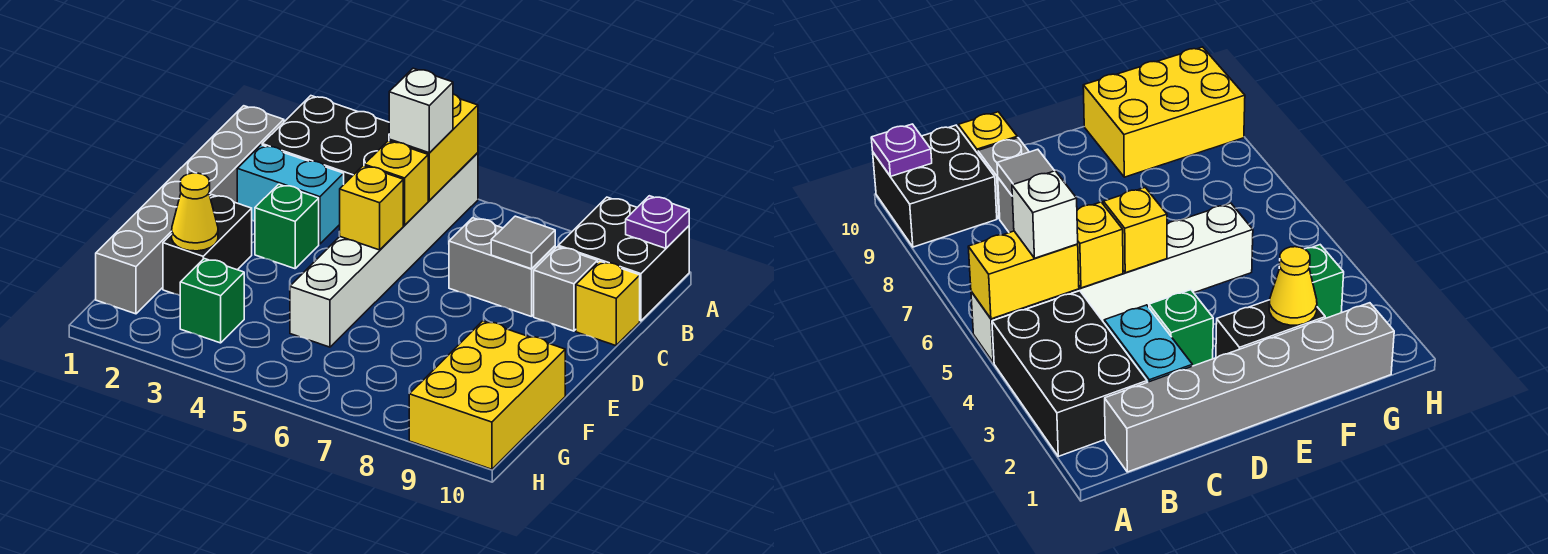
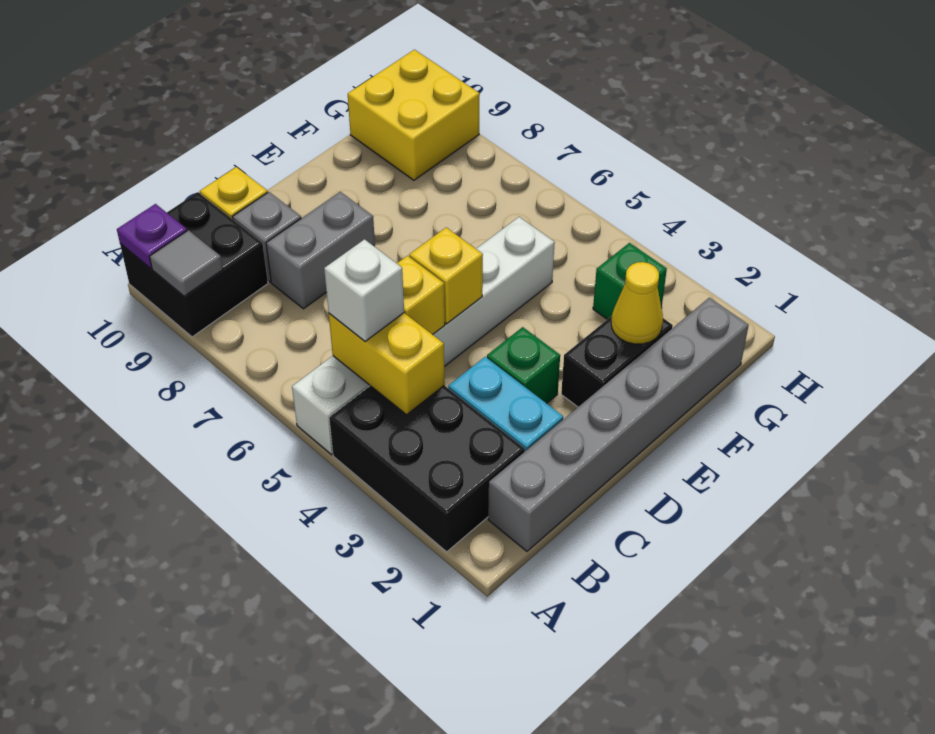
yellow brick A5:B5 level 2 -> yellow brick B4:B5 level 2
grey brick C7:C8 level 1 -> grey brick C8:D8 level 1
grey tile C8 level 2 -> grey tile A9 level 2
yellow brick F9:H10 level 1 -> yellow brick G9:H10 level 1

